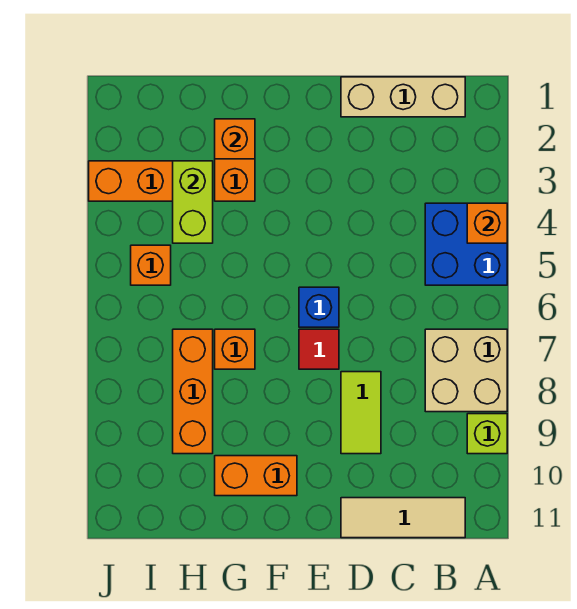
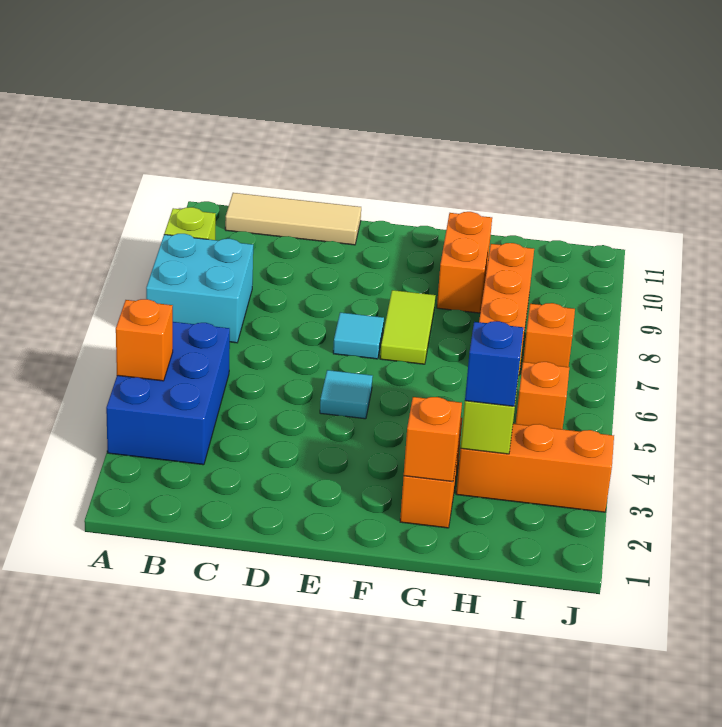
blue brick A4:B5 level 1 -> blue brick A3:B5 level 1
tan brick A7:B8 level 1 -> cyan brick A7:B8 level 1
tan brick B1:D1 level 1 -> none
lime tile D8:D9 level 1 -> lime tile F7:F8 level 1
none -> cyan tile E5 level 1
blue brick E6 level 1 -> blue brick H3 level 3
red tile E7 level 1 -> cyan tile E7 level 1
orange brick F10:G10 level 1 -> orange brick G9:G10 level 1
orange brick G7 level 1 -> orange brick I7 level 1

